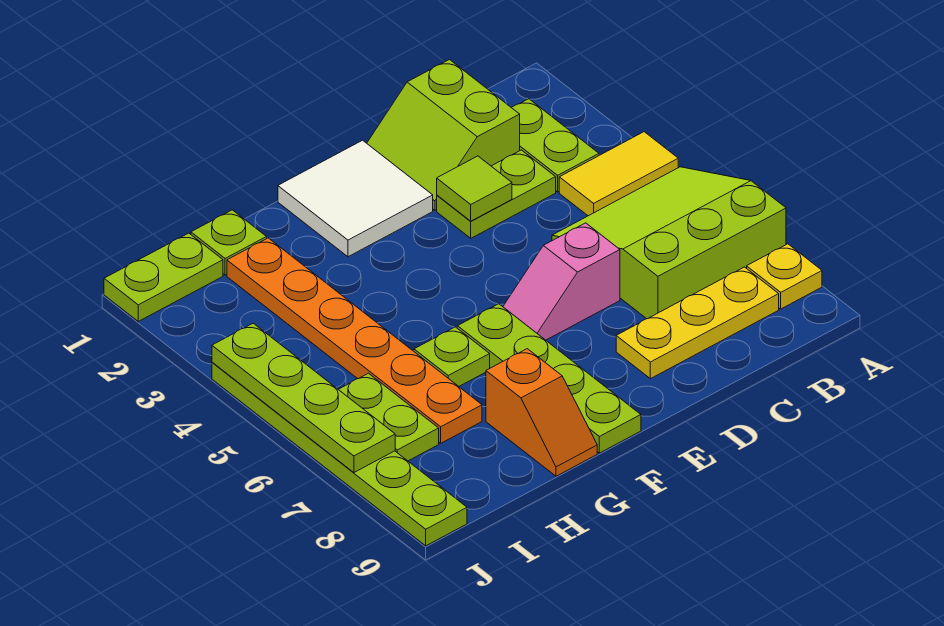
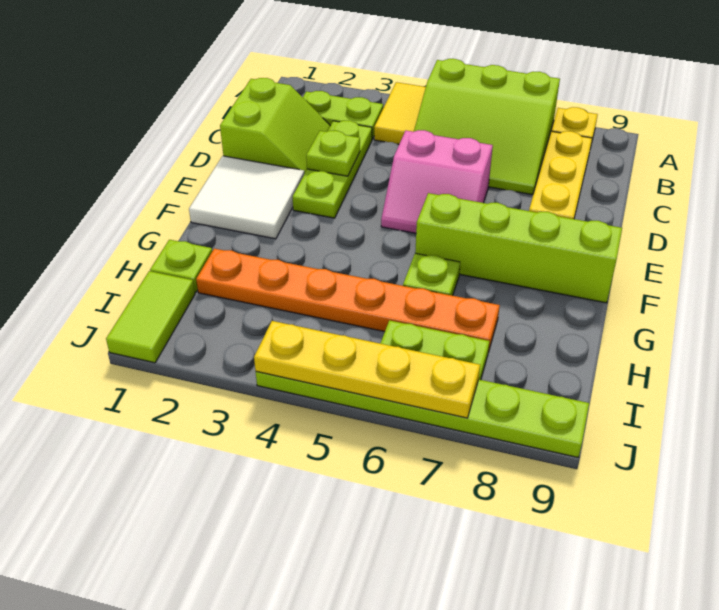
lime slope A5:C7 level 1 top 7 -> lime slope A5:C7 level 1 top A
lime slope C1:D2 level 1 top C -> lime slope C1:D2 level 1 top 1
lime plate C3:D3 level 1 -> lime plate C3:E3 level 1
lime tile D3 level 2 -> lime plate D3 level 2
pink slope D6:E6 level 1 top D -> pink slope D5:E6 level 1 top D
lime plate F6:F9 level 1 -> lime brick F6:F9 level 1
orange slope G8:G9 level 1 top 8 -> none
lime plate I1:J1 level 1 -> lime tile I1:J1 level 1
lime plate J4:J7 level 2 -> yellow plate J4:J7 level 2

